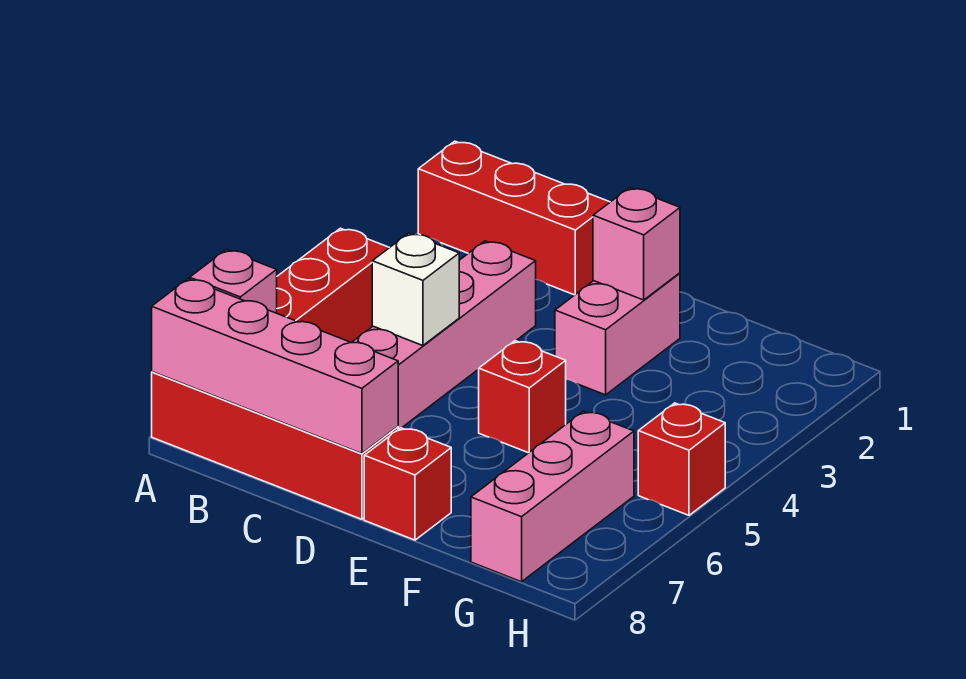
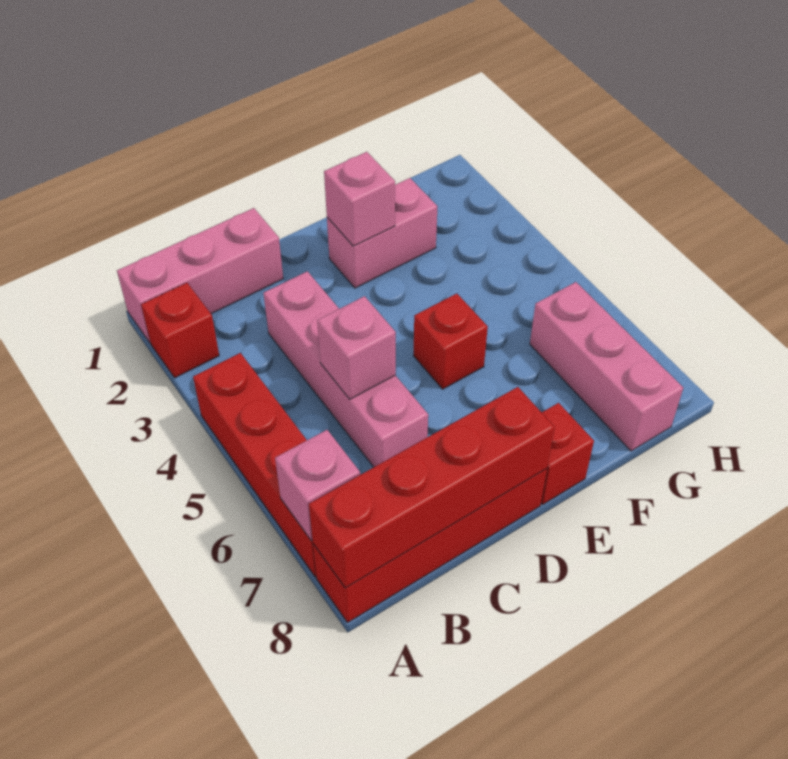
red brick A1:C1 level 1 -> pink brick A1:C1 level 1
pink brick A8:D8 level 2 -> red brick A8:D8 level 2
white brick C5 level 2 -> pink brick C5 level 2
pink brick E2:E3 level 1 -> pink brick E2:F2 level 1
red brick H5 level 1 -> red brick A2 level 1

